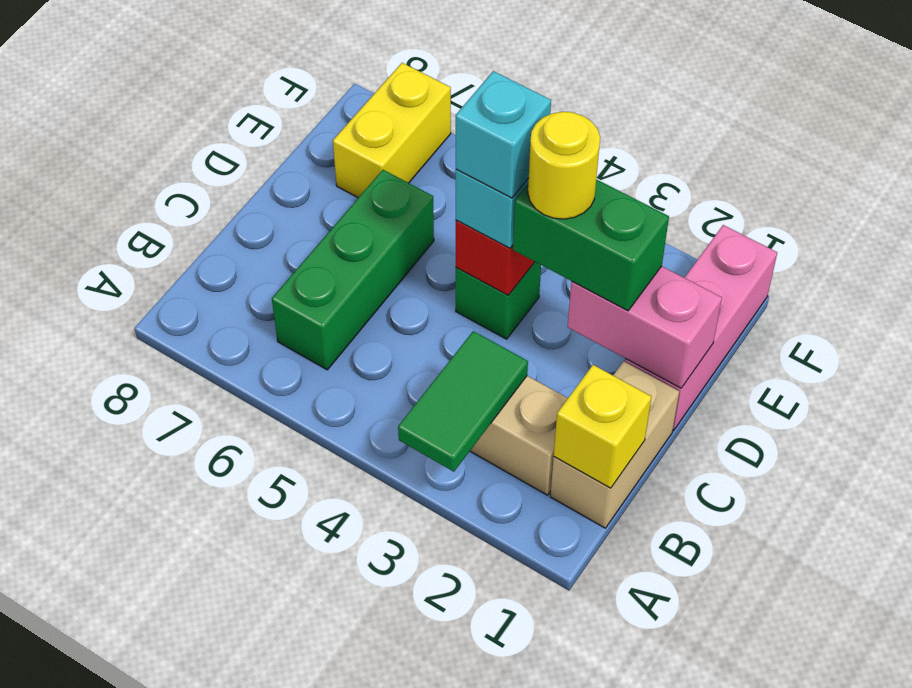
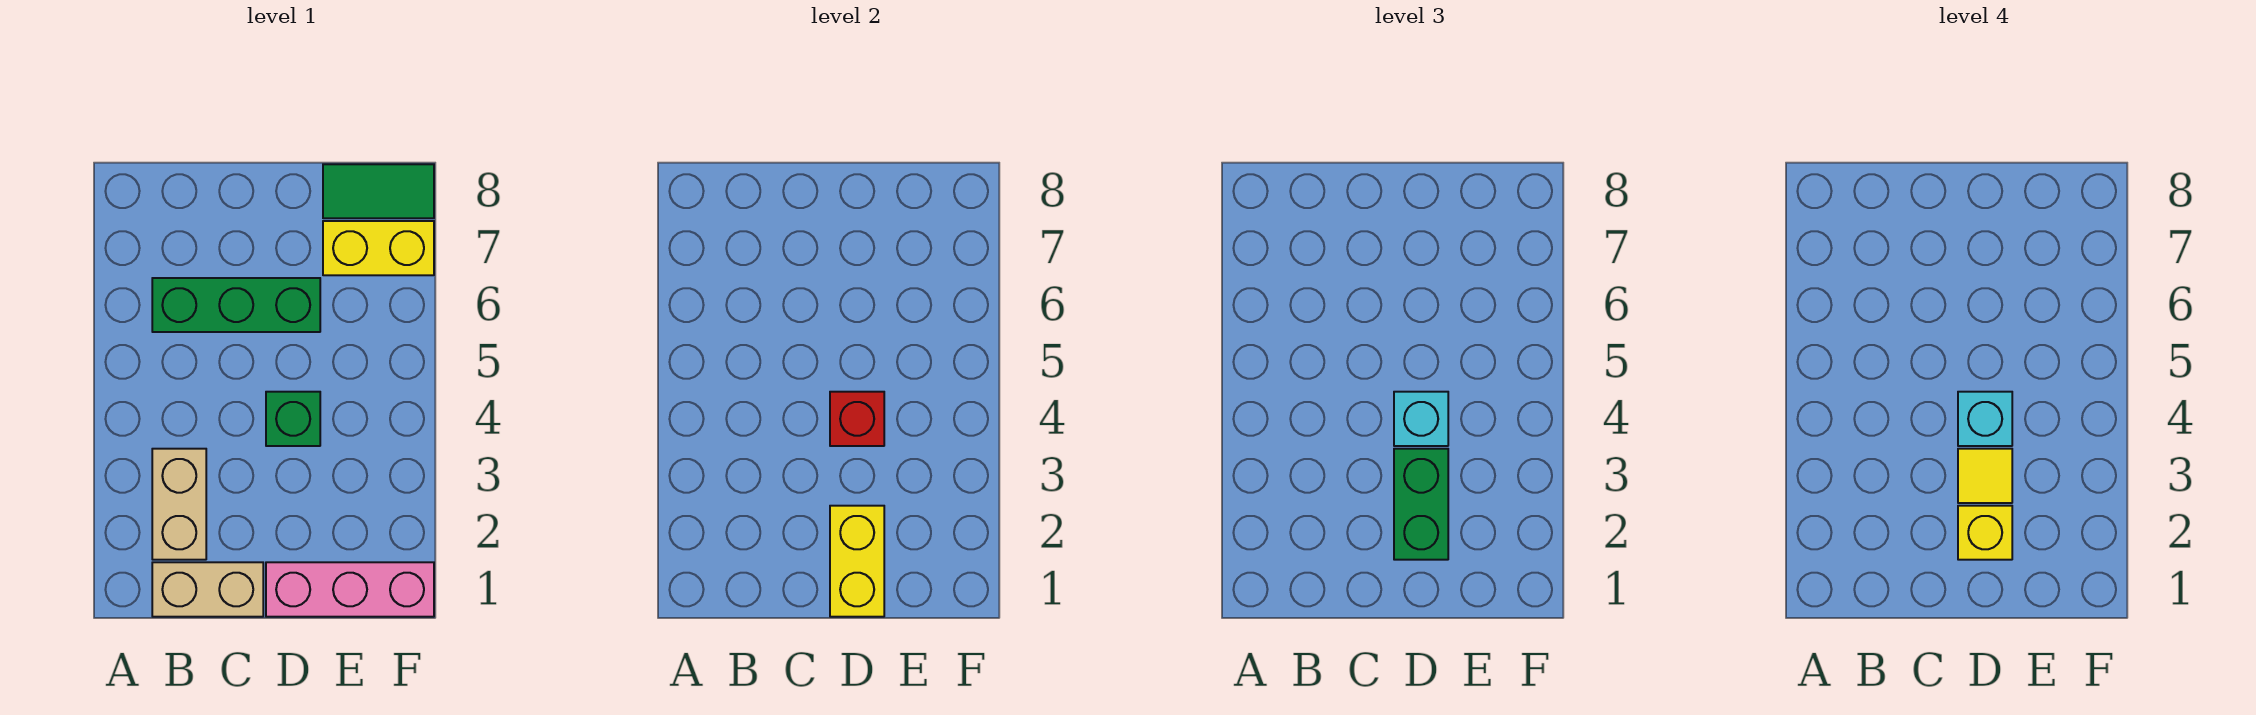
green tile A3:B3 level 2 -> green tile E8:F8 level 1
yellow brick B1 level 2 -> yellow brick D2 level 4
pink brick D1:D2 level 2 -> yellow brick D1:D2 level 2
yellow round brick D3 level 4 -> yellow tile D3 level 4

